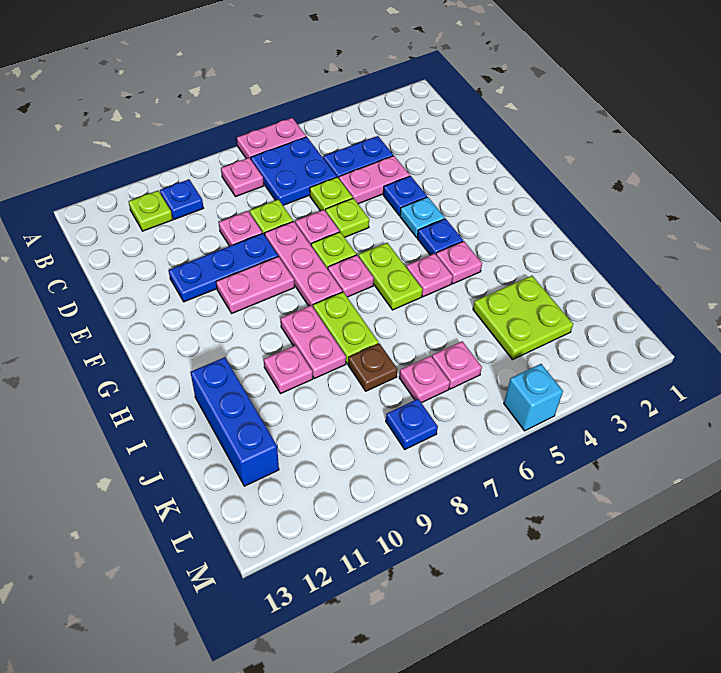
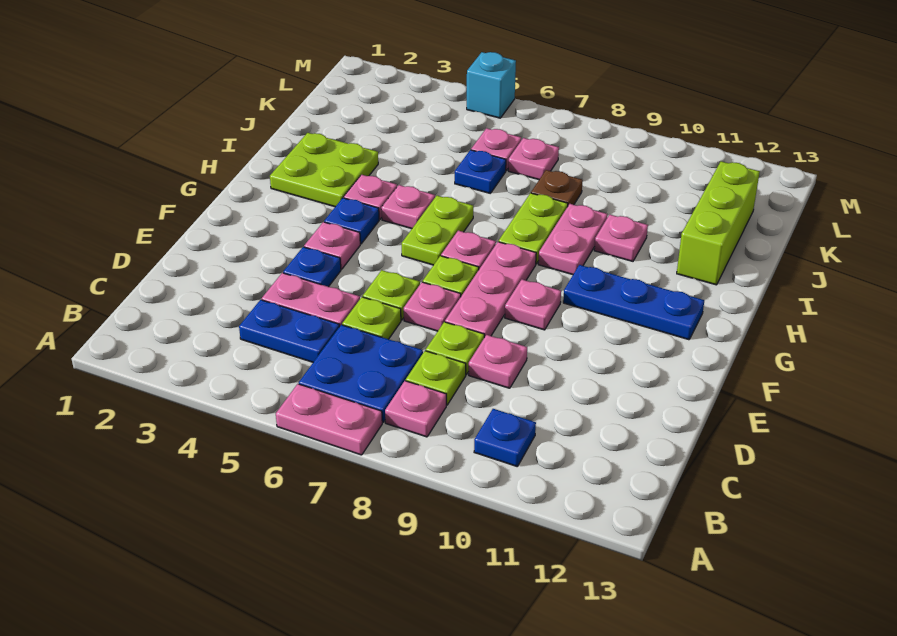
lime plate B11 level 1 -> lime plate C8 level 1
blue plate E9:E11 level 1 -> blue plate G10:G12 level 1
cyan plate F4 level 1 -> pink plate F4 level 1
pink plate F9:F10 level 1 -> pink plate F9 level 1
blue brick I12:K12 level 1 -> lime brick I12:K12 level 1
lime plate J3:K4 level 1 -> lime plate H2:I3 level 1
blue plate L8 level 1 -> blue plate J6 level 1

